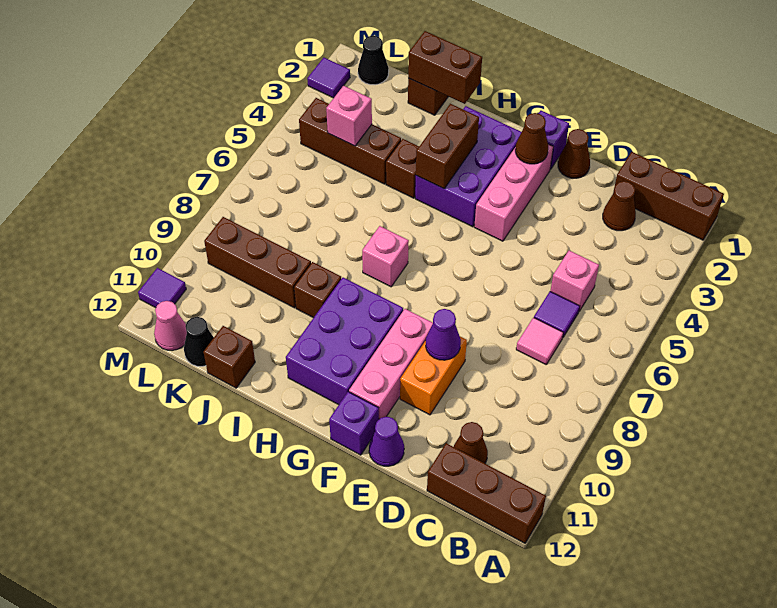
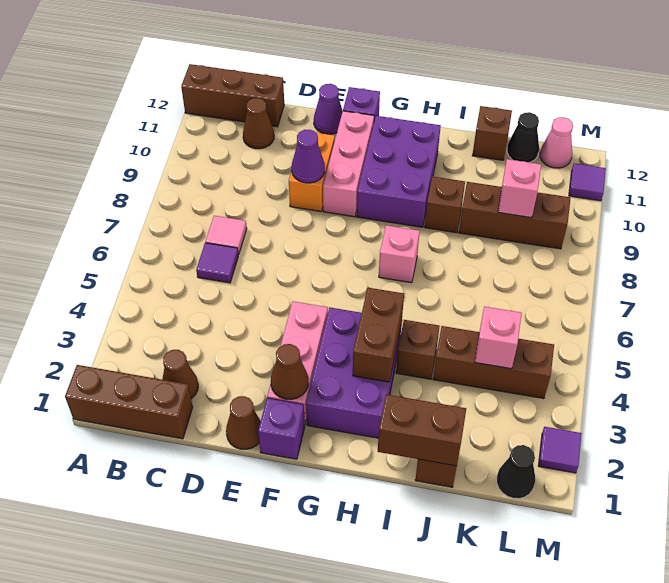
pink brick C5 level 1 -> pink brick K9 level 2

